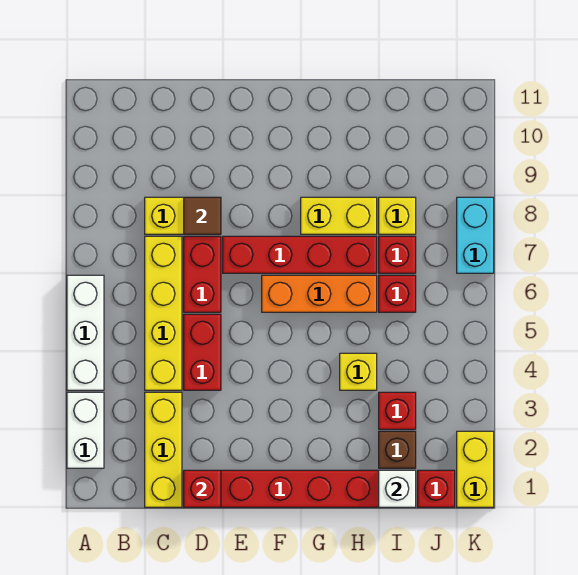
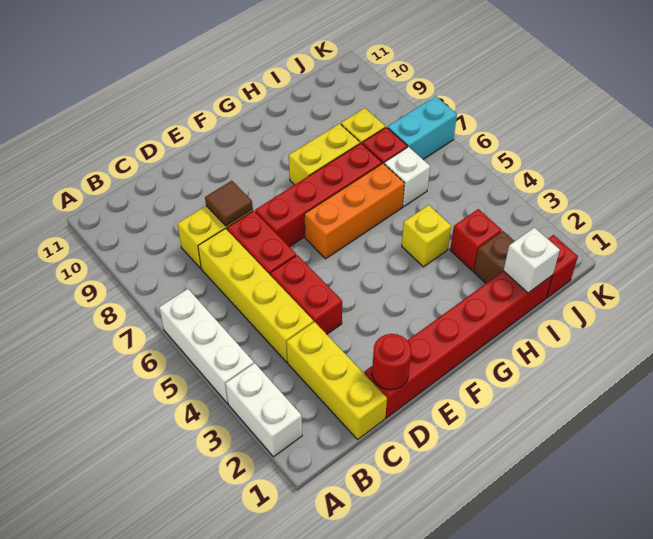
red brick D1 level 2 -> red round brick D1 level 2
red brick I6 level 1 -> white brick I6 level 1
yellow brick K1:K2 level 1 -> none
cyan brick K7:K8 level 1 -> cyan brick J7:K7 level 1

